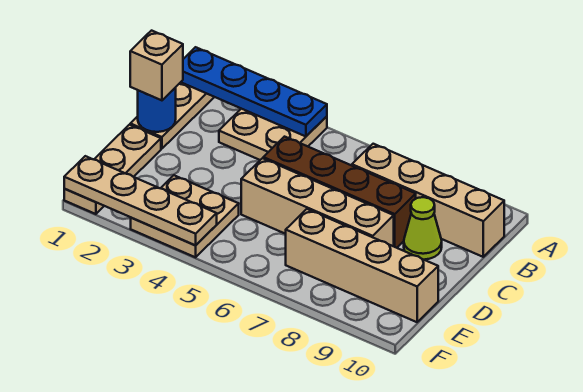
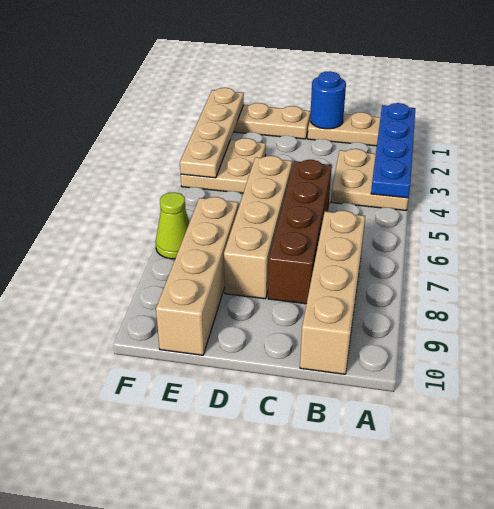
tan brick C1 level 3 -> none
lime cone C9 level 1 -> lime cone F7 level 1

